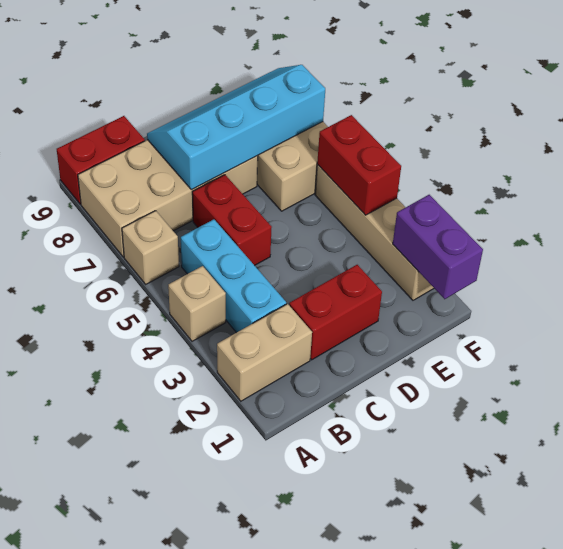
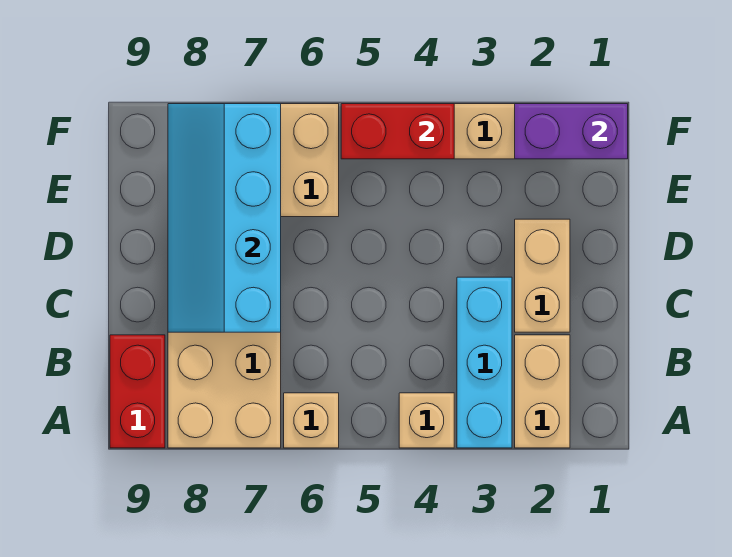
cyan brick B3:B5 level 1 -> cyan brick A3:C3 level 1
red brick C2:D2 level 1 -> tan brick C2:D2 level 1
red brick C5:C6 level 1 -> none

